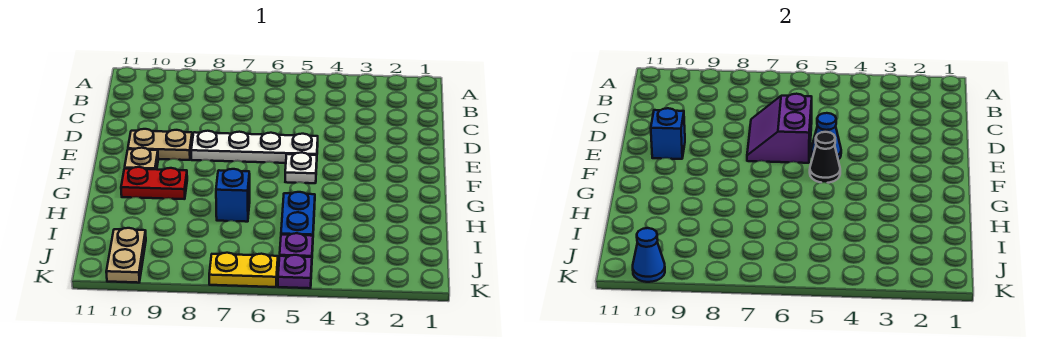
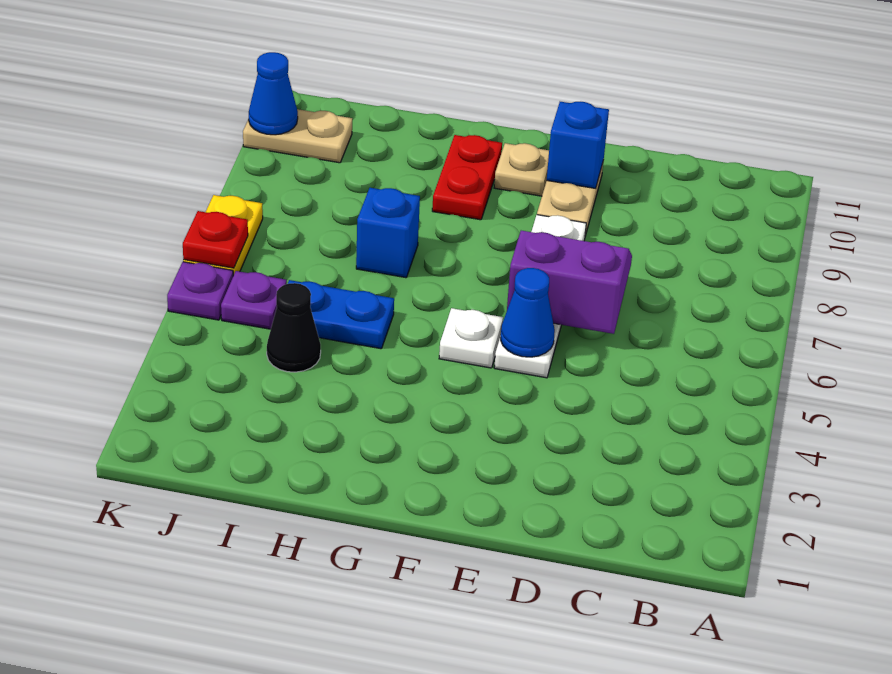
black cone F5 level 2 -> black cone I4 level 1
none -> red plate K6 level 2

